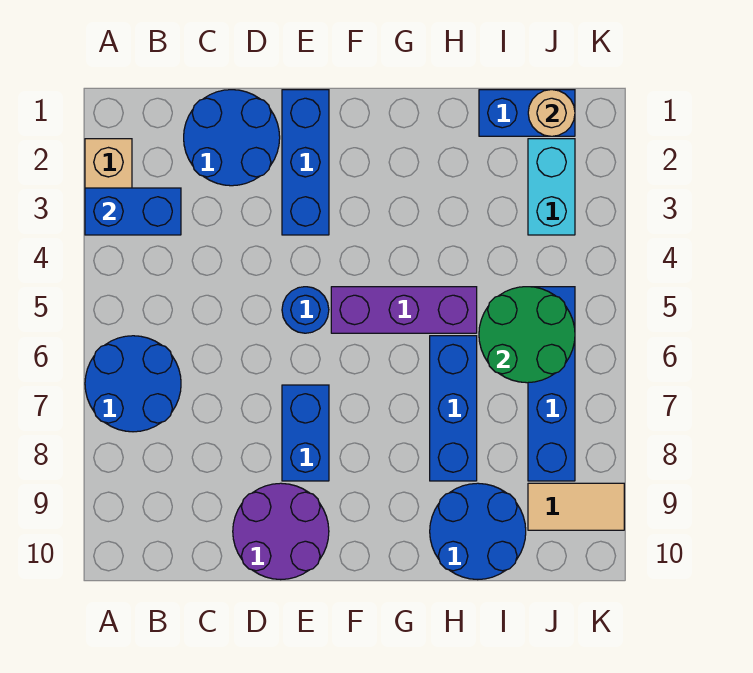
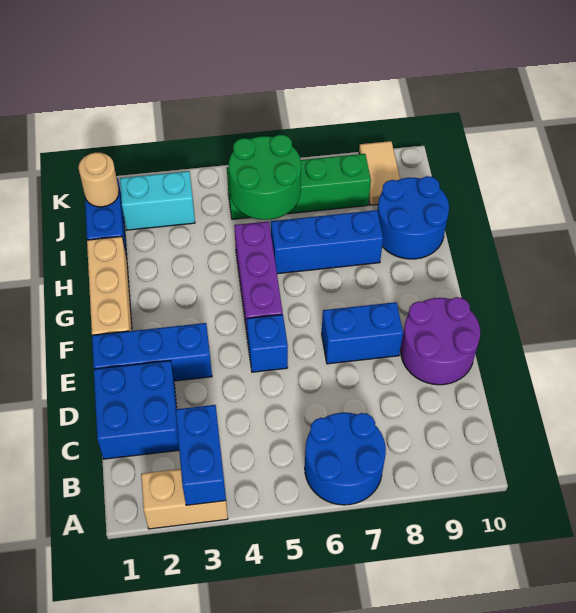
blue round brick C1:D2 level 1 -> blue brick C1:D2 level 1
blue round brick E5 level 1 -> blue brick E5 level 1
none -> tan brick F1:H1 level 1
blue brick J5:J8 level 1 -> green brick J5:J8 level 1

